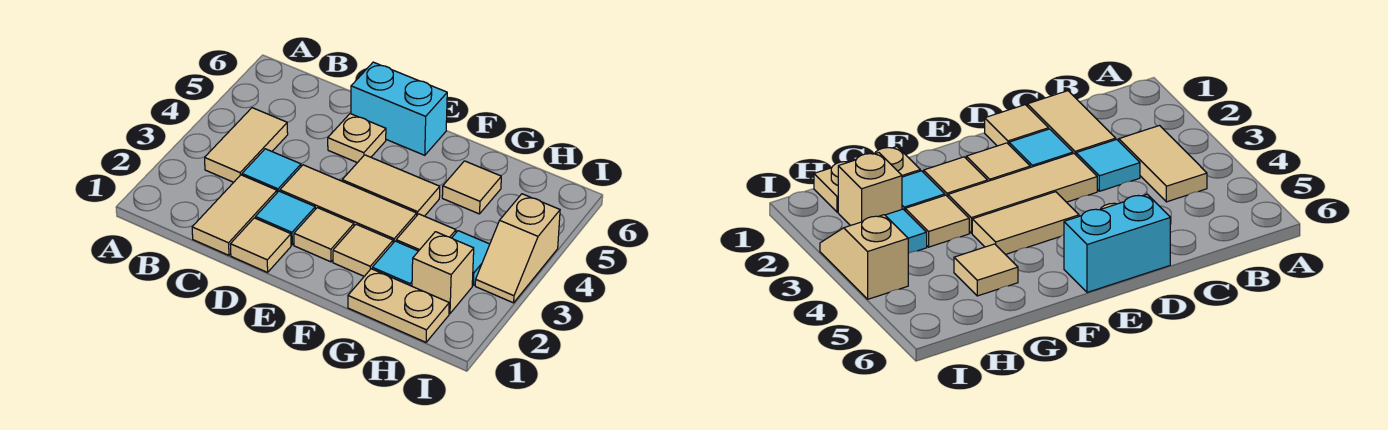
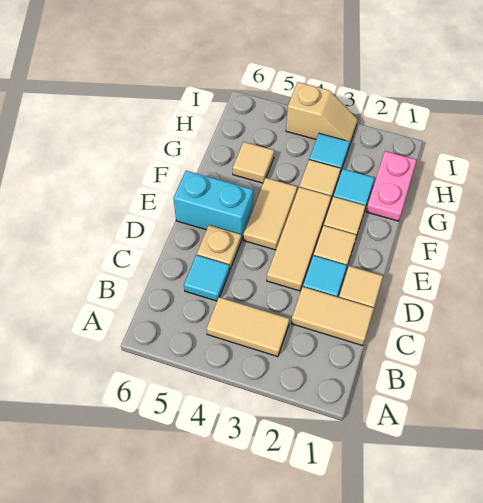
cyan tile C3 level 1 -> cyan tile C5 level 1
cyan brick D6:E6 level 1 -> cyan brick E5:E6 level 1
tan plate G1:H1 level 1 -> pink plate G1:H1 level 1
tan brick H2 level 1 -> none

